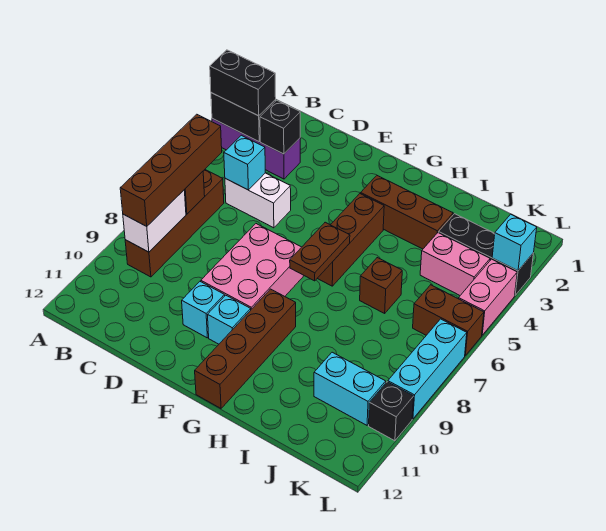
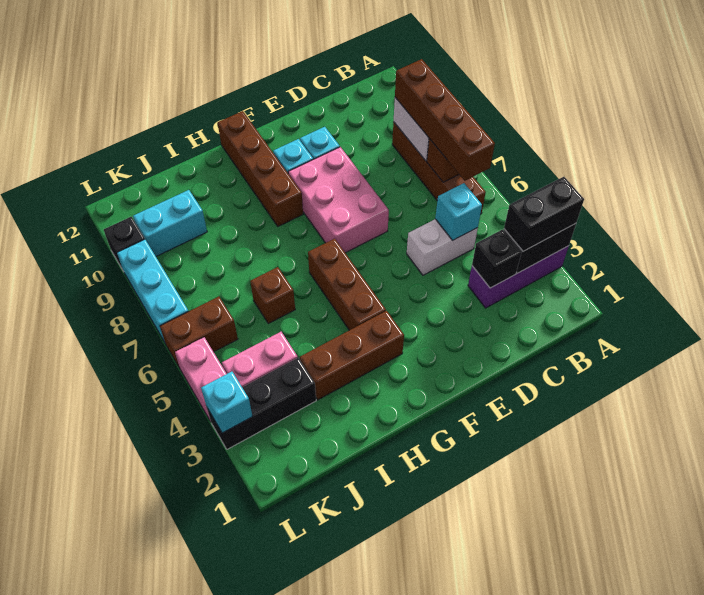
brown plate G6:G7 level 2 -> none

